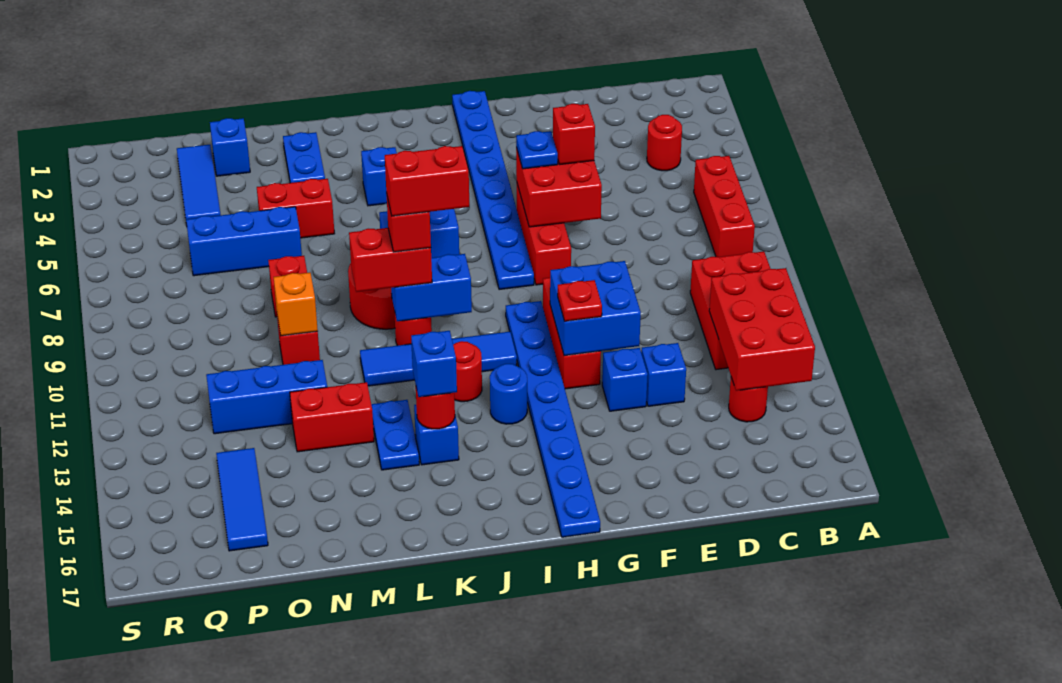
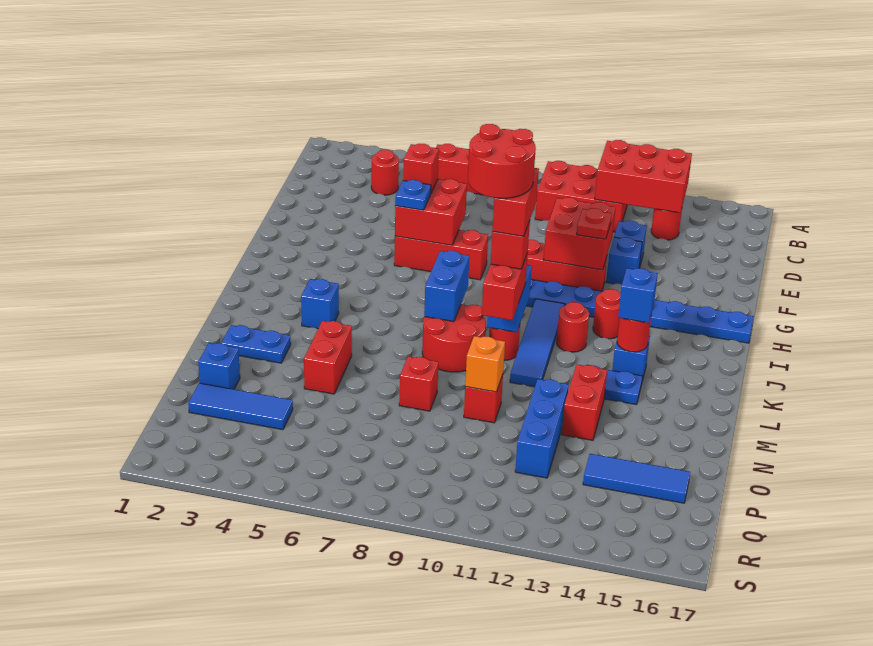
blue brick F11:G12 level 2 -> red brick F11:G12 level 2
blue plate H1:H8 level 1 -> none
blue round brick I13 level 1 -> red round brick I13 level 1
none -> red round brick J9:K10 level 6
blue brick N6:P6 level 1 -> none

